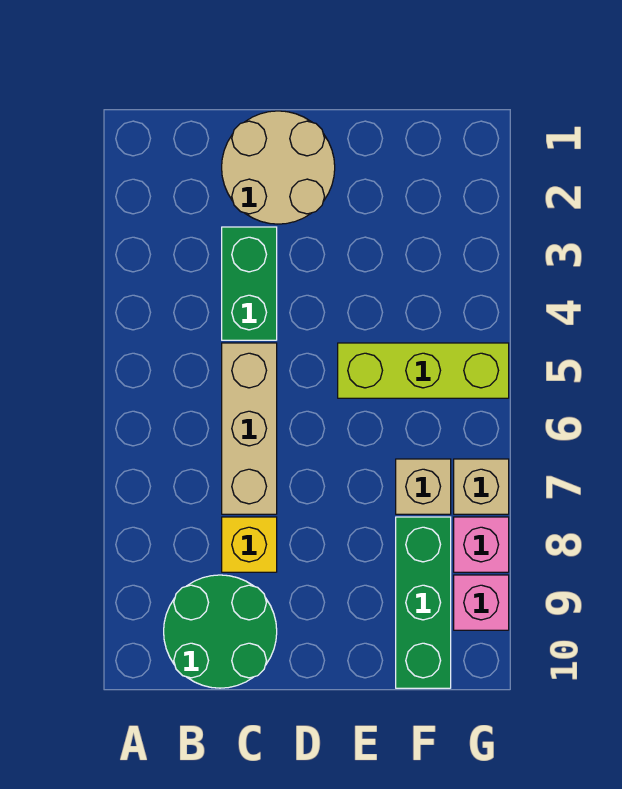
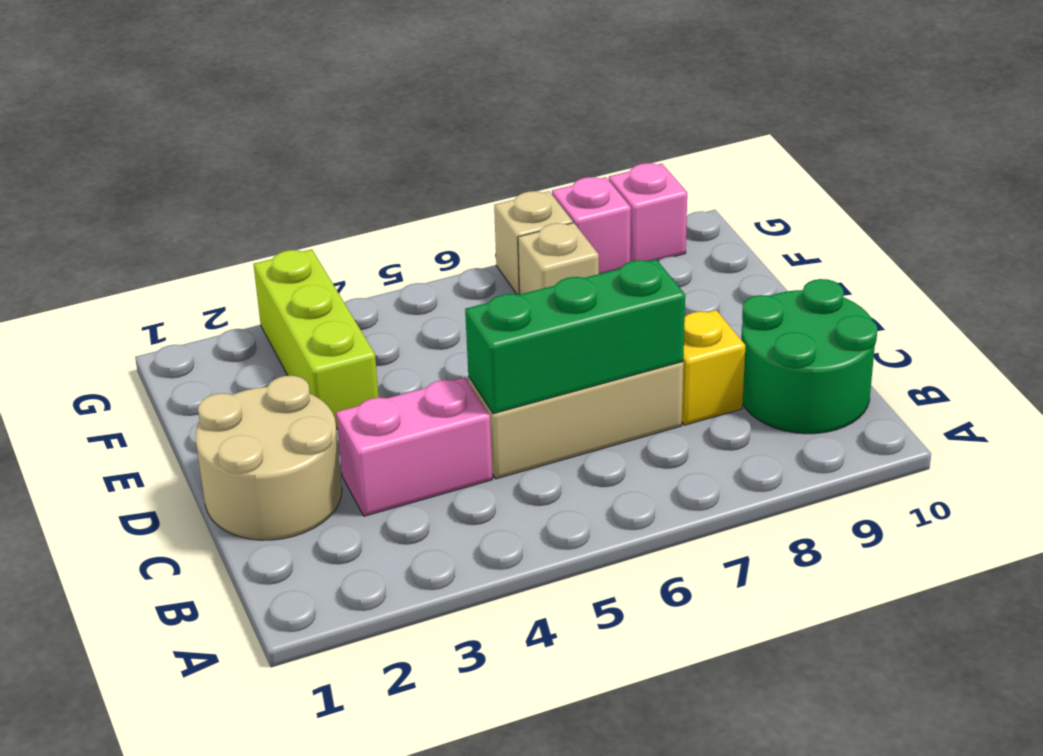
green brick C3:C4 level 1 -> pink brick C3:C4 level 1
lime brick E5:G5 level 1 -> lime brick E3:G3 level 1
green brick F8:F10 level 1 -> green brick C5:C7 level 2

